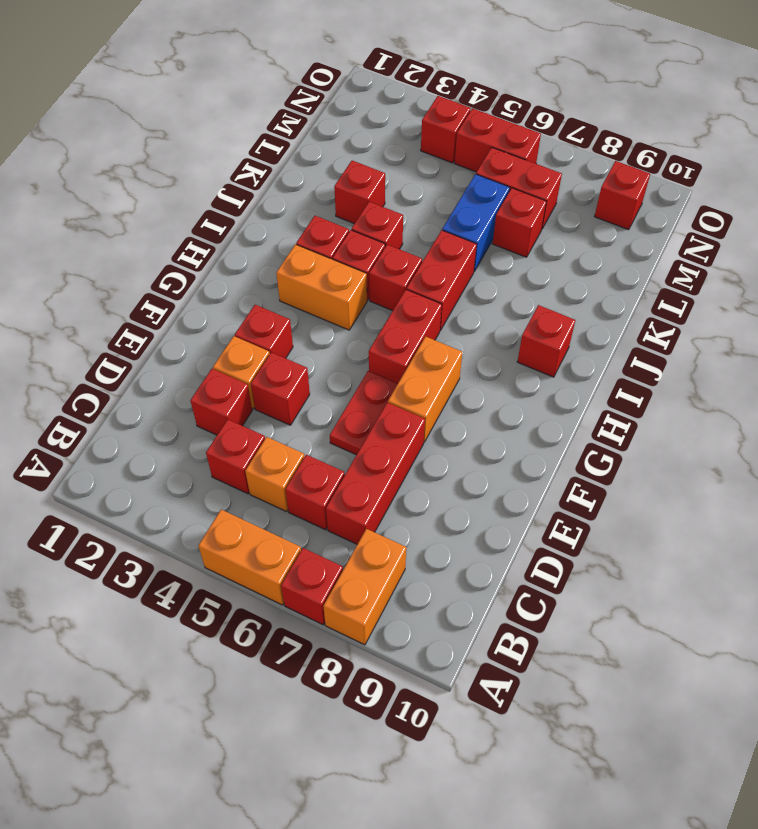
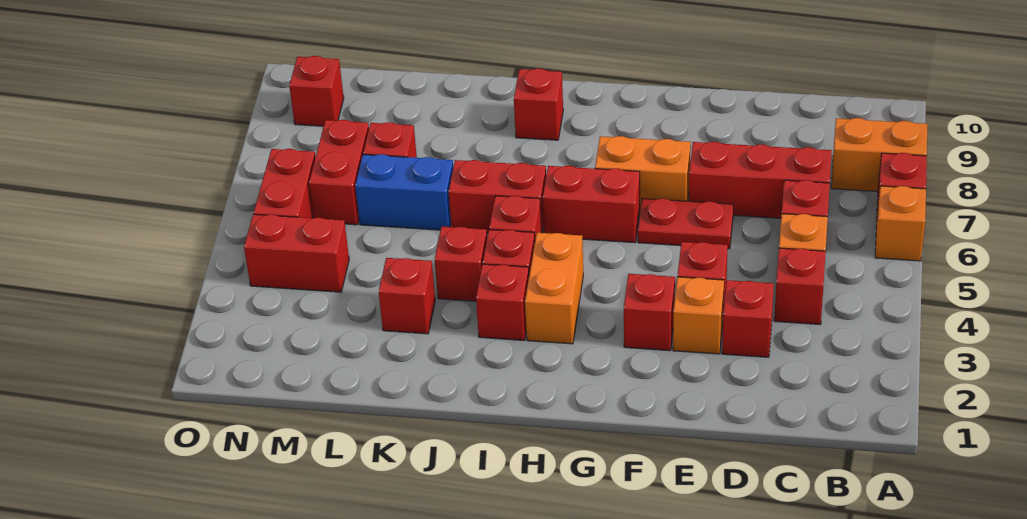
orange brick A5:A6 level 1 -> orange brick A6 level 1
red brick N4 level 1 -> red brick M4:N4 level 1

